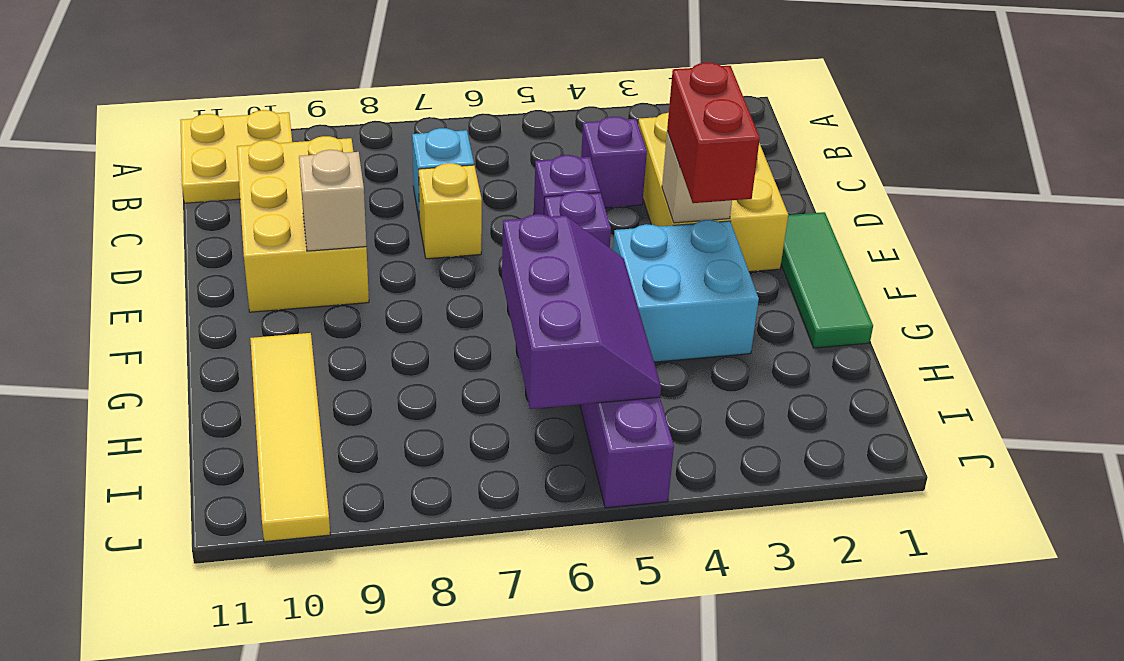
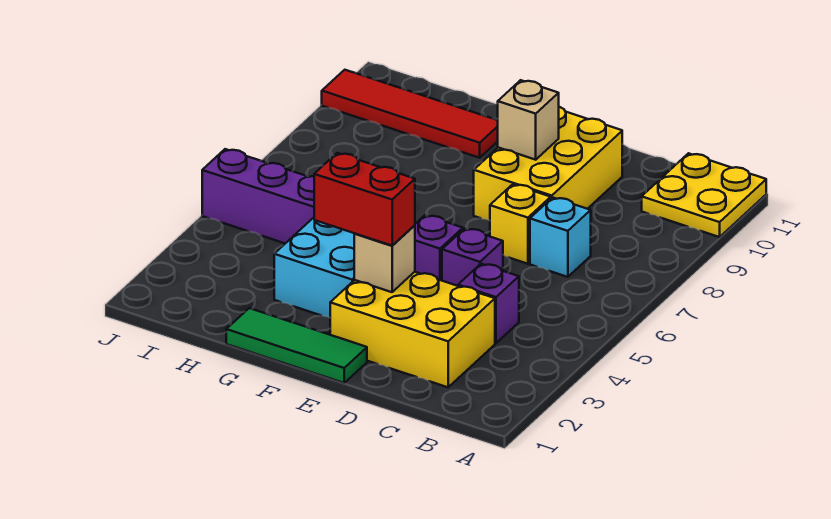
yellow brick C9:E10 level 1 -> yellow brick D8:E10 level 1
purple slope G5:I6 level 2 top 6 -> none
yellow tile G10:J10 level 1 -> red tile G10:J10 level 1

